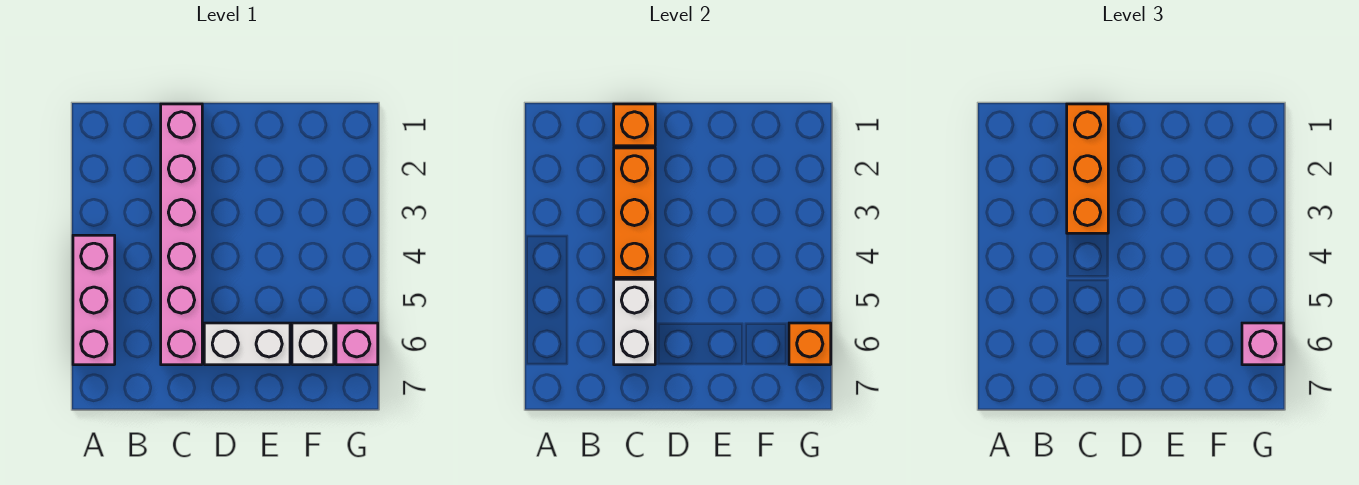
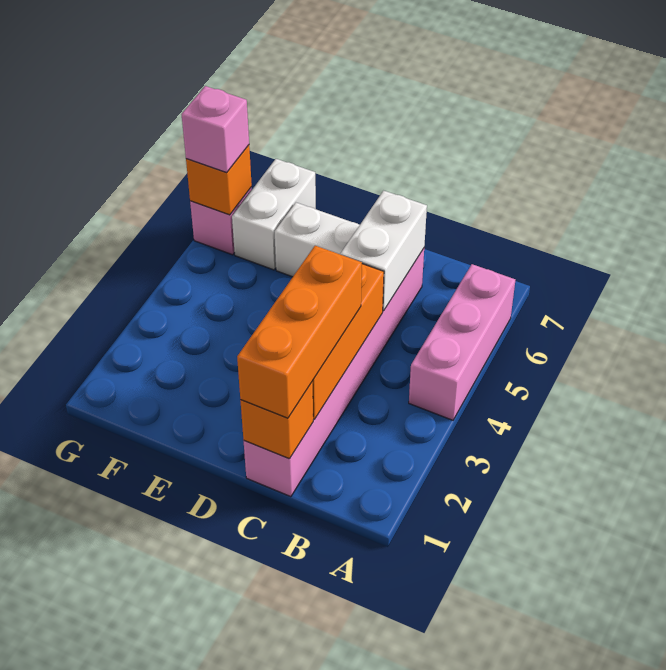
white brick F6 level 1 -> white brick F6:F7 level 1

